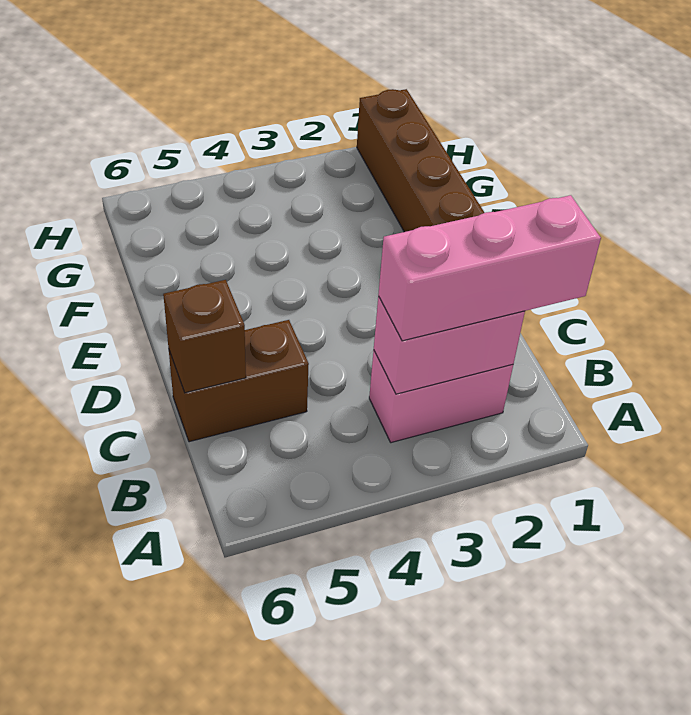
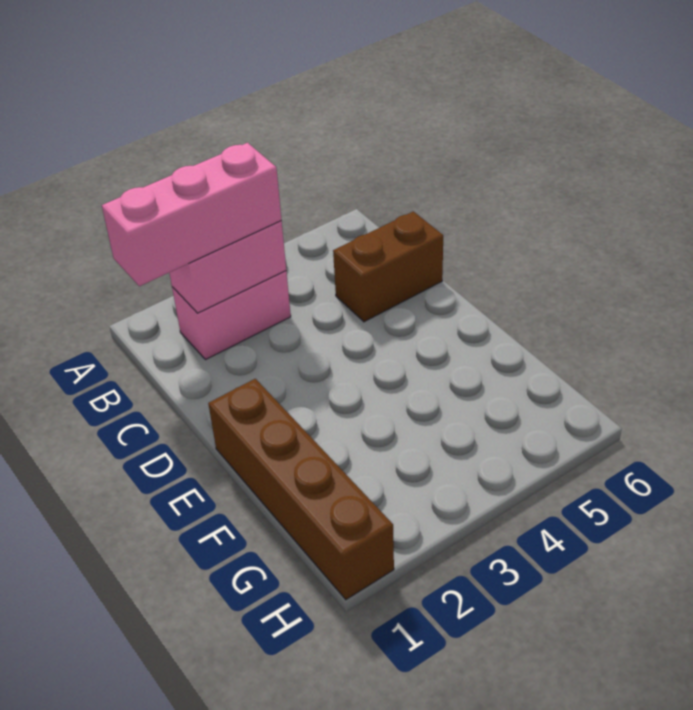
brown brick C6 level 2 -> none

